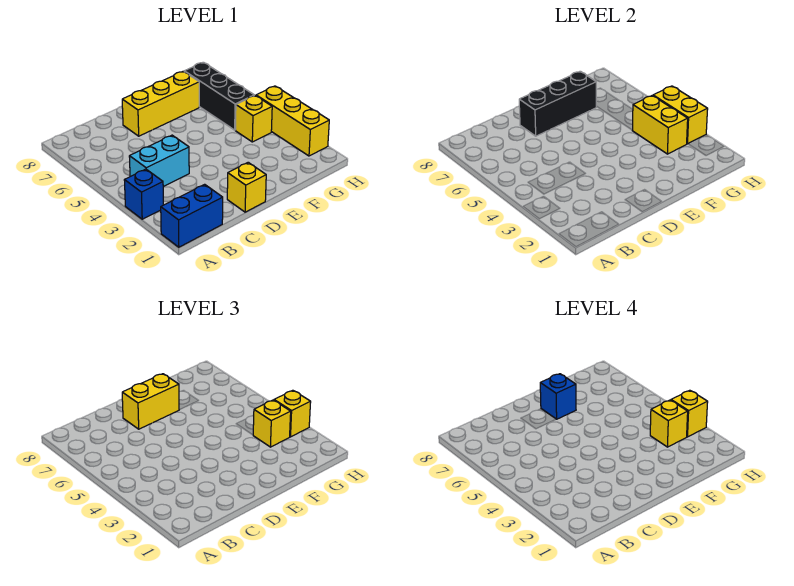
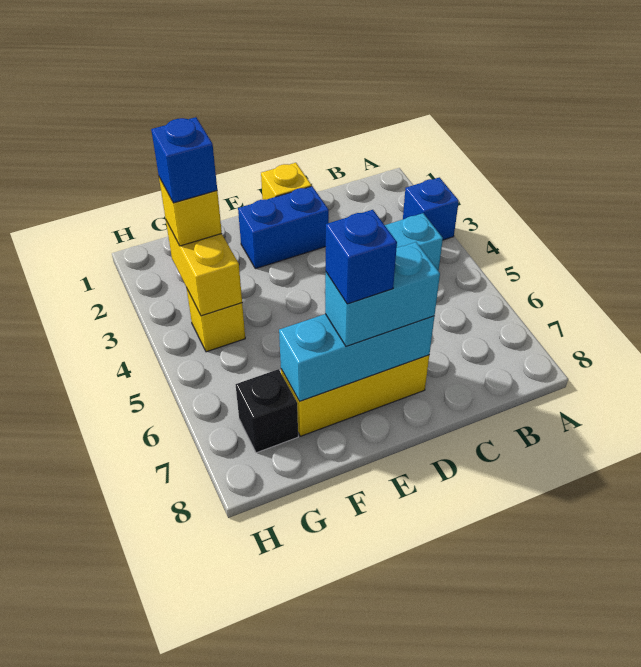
blue brick A1:B1 level 1 -> blue brick D2:E2 level 1
black brick D7:F7 level 2 -> cyan brick D7:F7 level 2
yellow brick D7:E7 level 3 -> cyan brick D7:E7 level 3
yellow brick G3 level 4 -> blue brick G3 level 4
black brick G5:G7 level 1 -> black brick G7 level 1
yellow brick H2:H4 level 1 -> none
yellow brick H3:H4 level 2 -> none
yellow brick H3 level 3 -> none
yellow brick H3 level 4 -> none

